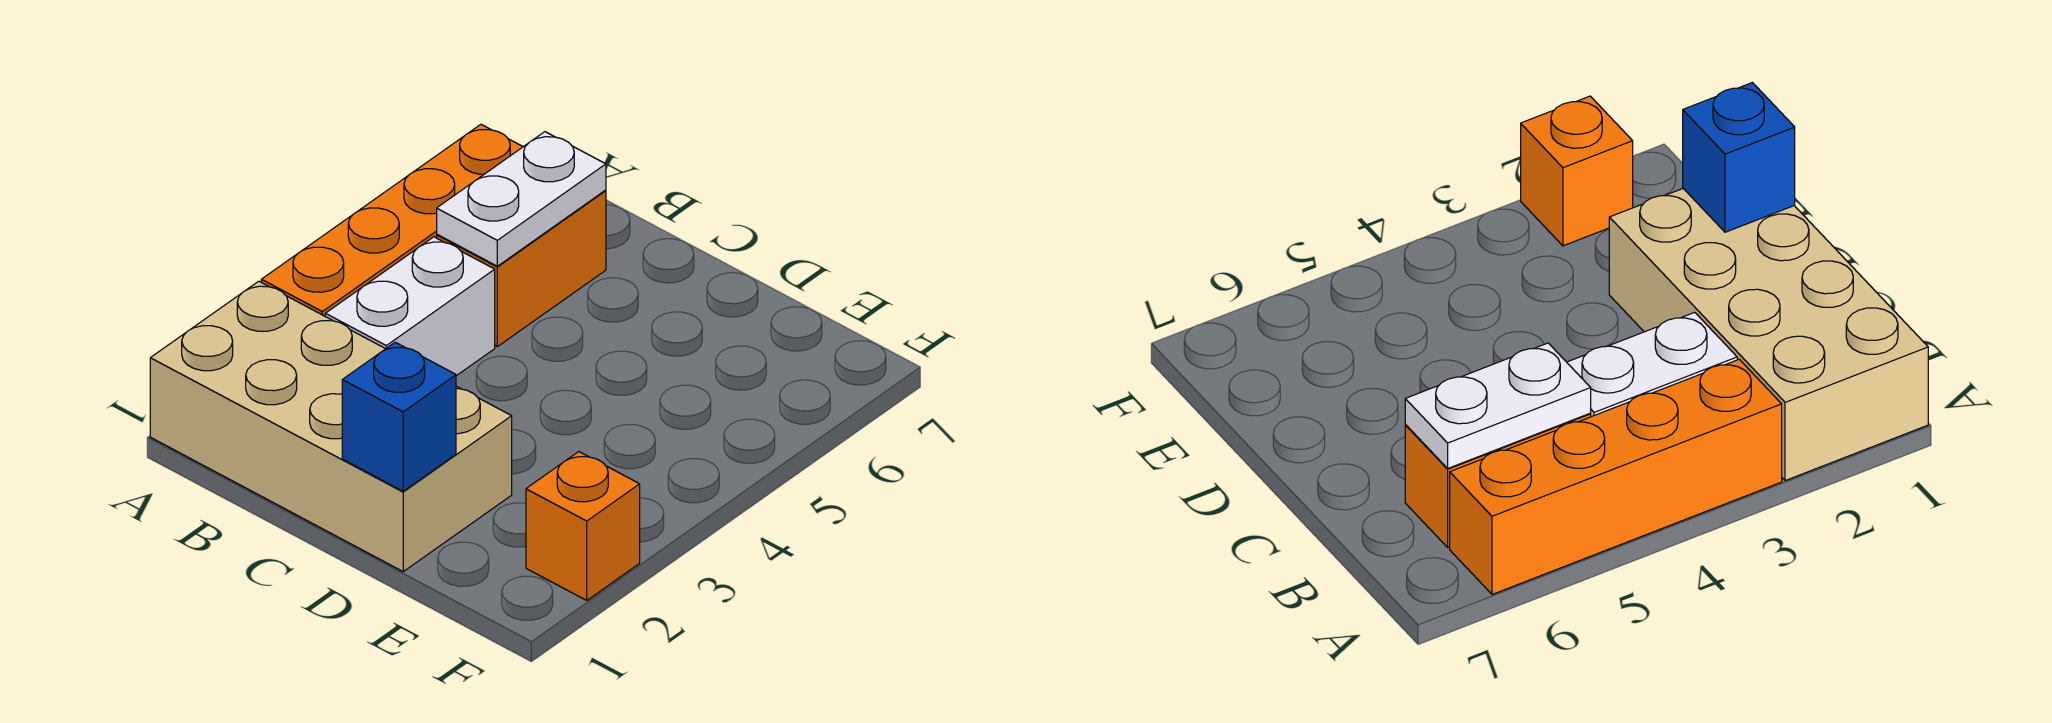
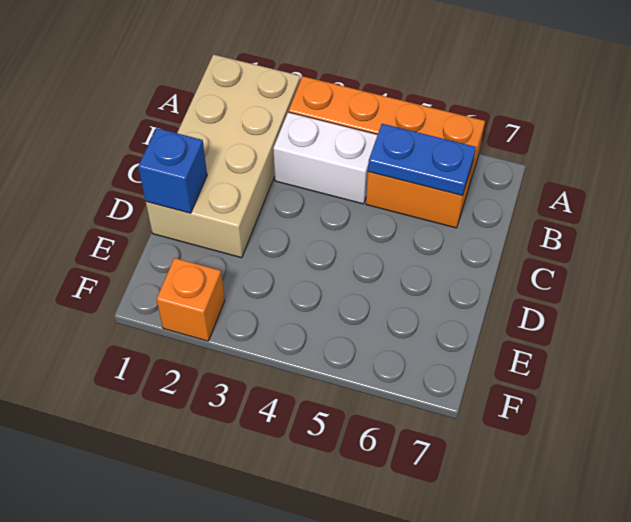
white plate B5:B6 level 2 -> blue plate B5:B6 level 2

